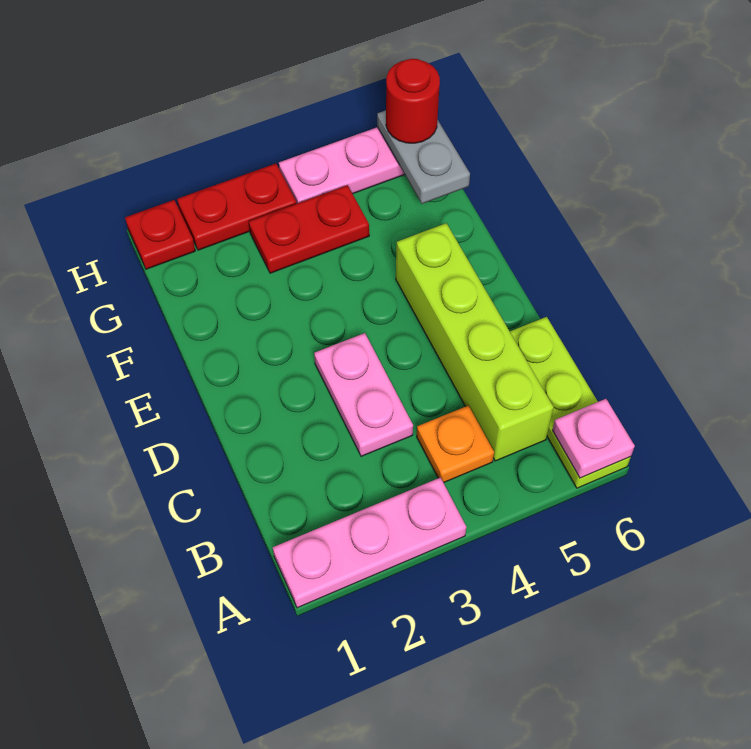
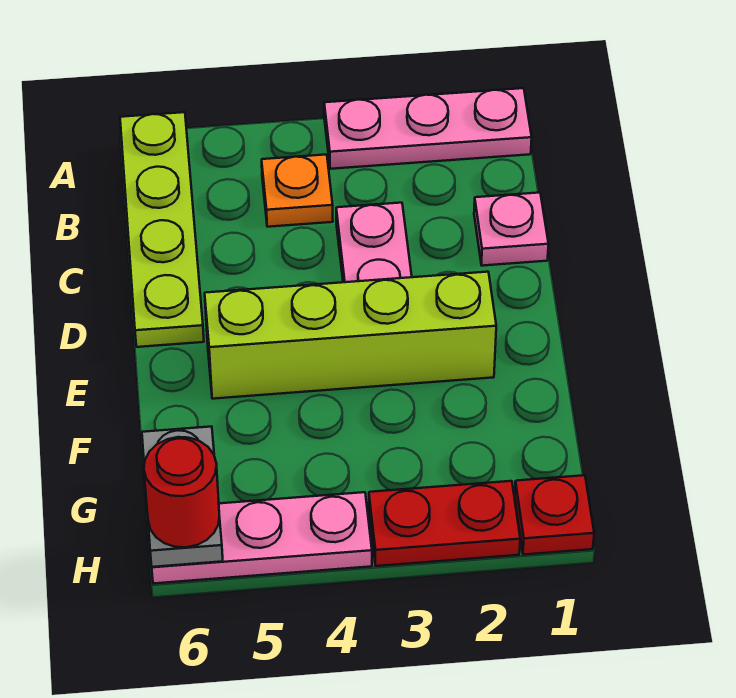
lime plate A6:C6 level 1 -> lime plate A6:D6 level 1
pink plate A6 level 2 -> pink plate C1 level 1
lime brick B5:E5 level 1 -> lime brick E2:E5 level 1
red plate G3:G4 level 1 -> none

